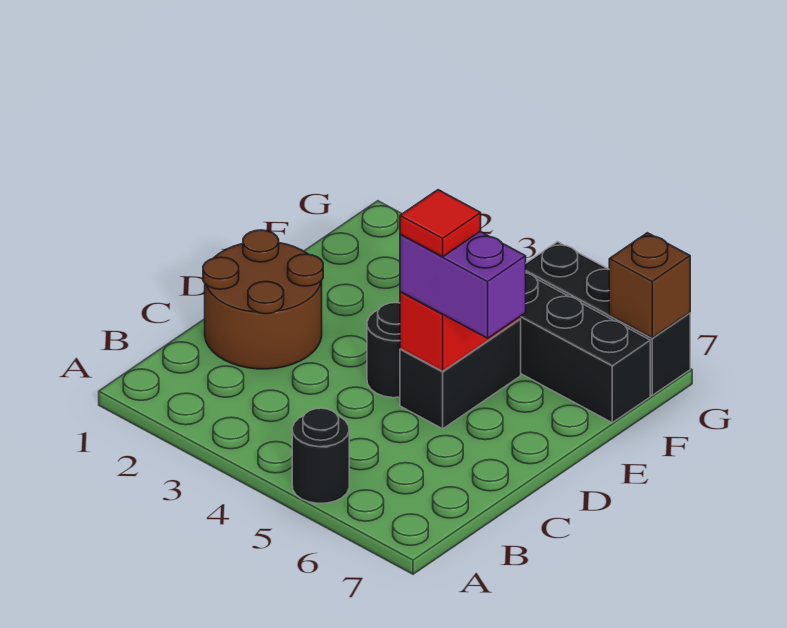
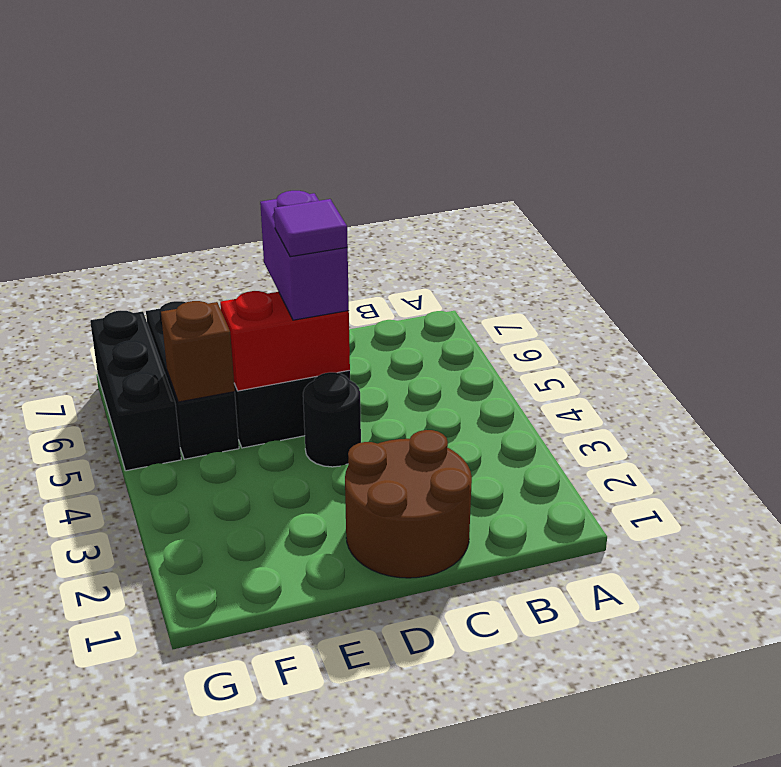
black round brick A5 level 1 -> none
red tile D5 level 4 -> purple tile D5 level 4
brown brick G7 level 2 -> brown brick F5 level 2

